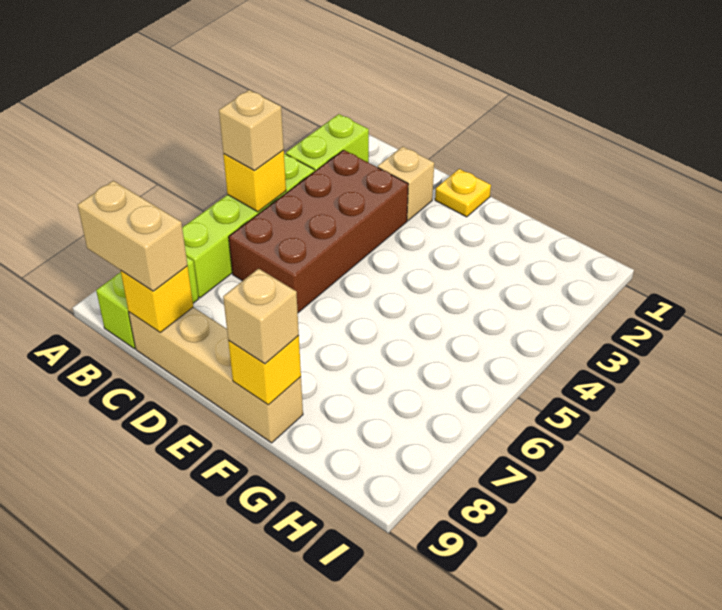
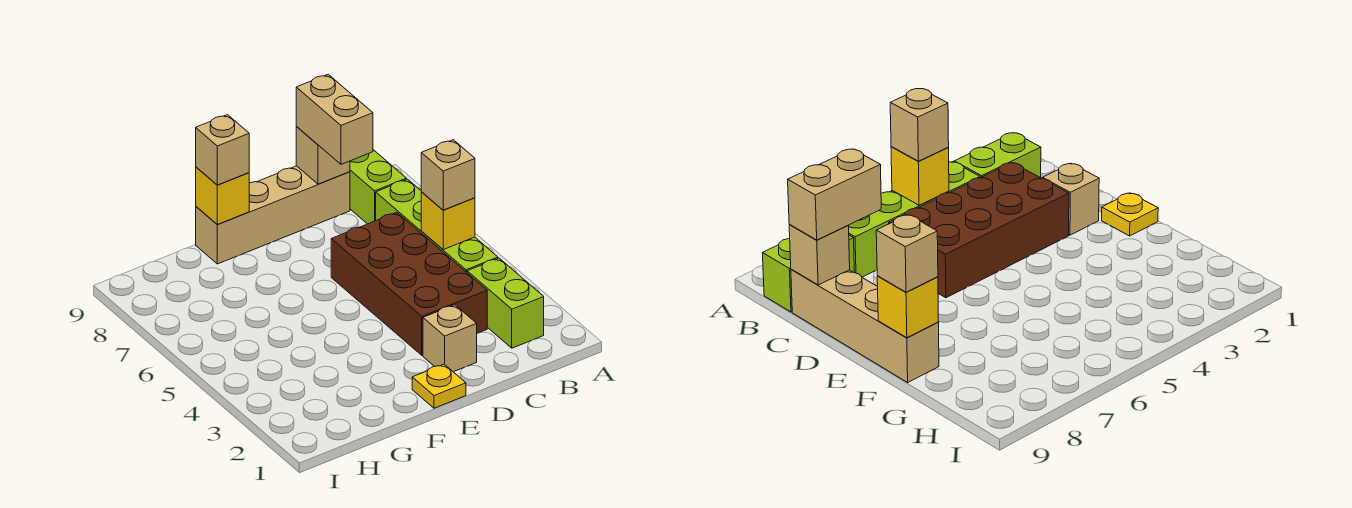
tan brick B9:C9 level 3 -> tan brick C8:C9 level 3
yellow brick C9 level 2 -> tan brick C9 level 2

